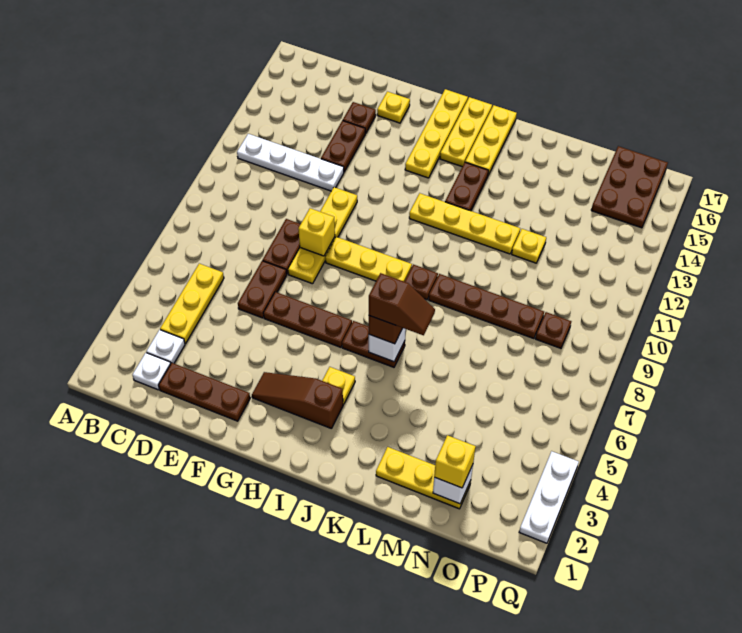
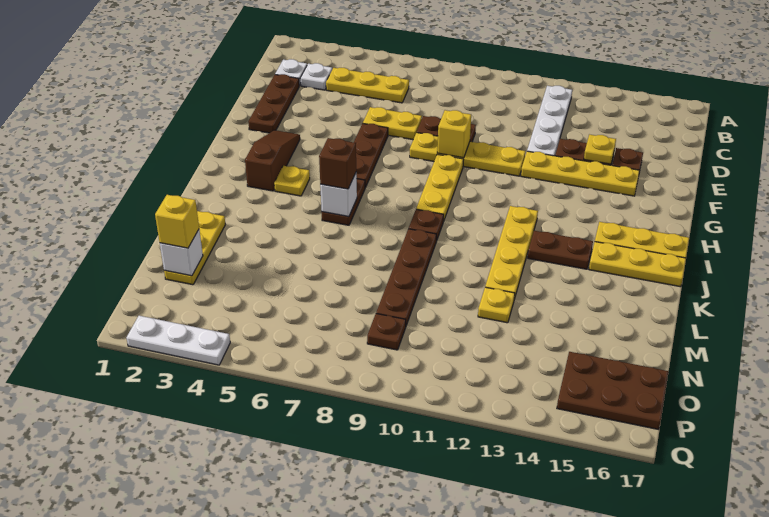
brown plate E6:E7 level 1 -> yellow plate E6:E7 level 1
yellow plate F16 level 1 -> yellow plate E14 level 2
yellow plate H14:H17 level 1 -> yellow plate F12:F15 level 1
brown slope J6:K6 level 4 top J -> none

